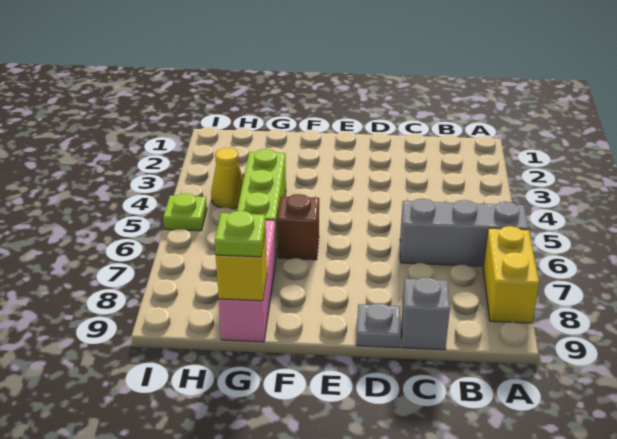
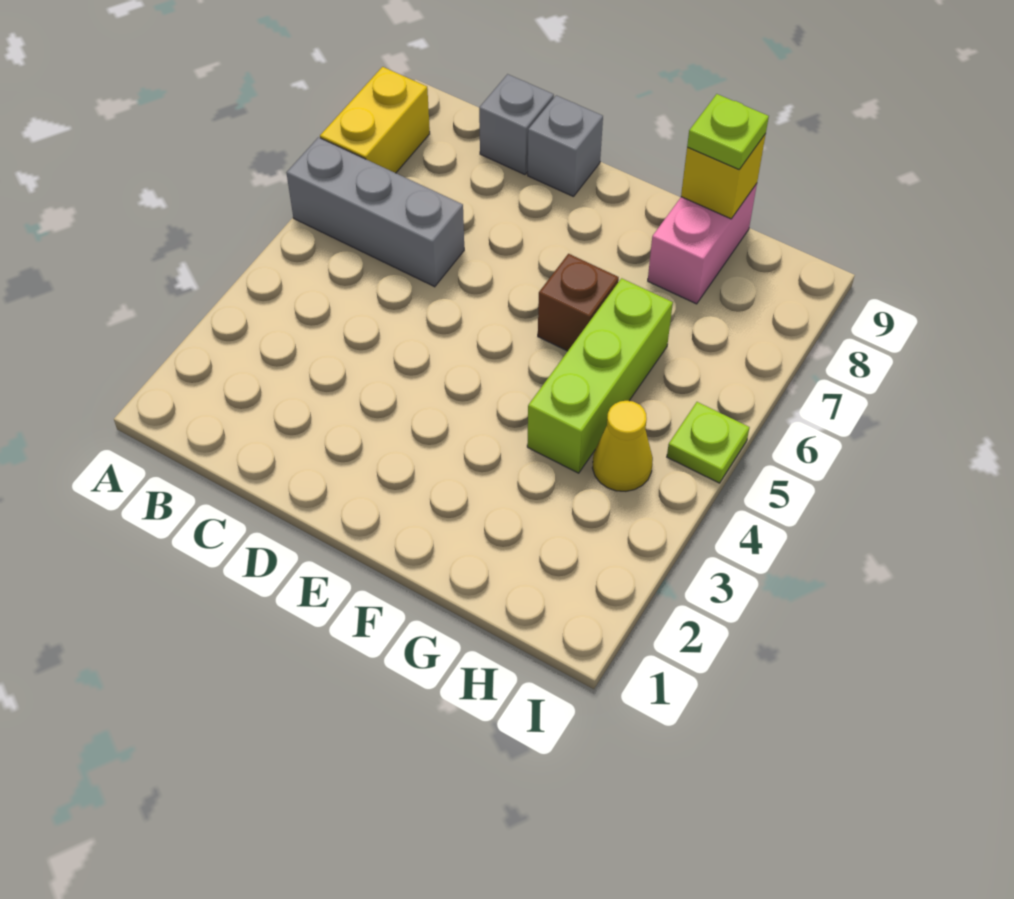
grey plate D9 level 1 -> grey brick D9 level 1
pink brick G7:G9 level 1 -> pink brick G8:G9 level 1

